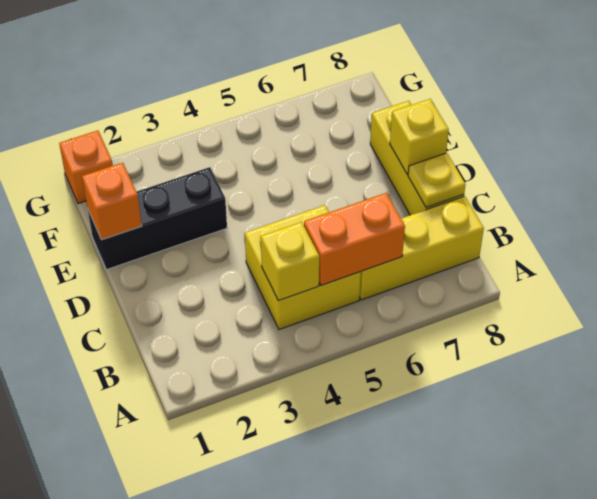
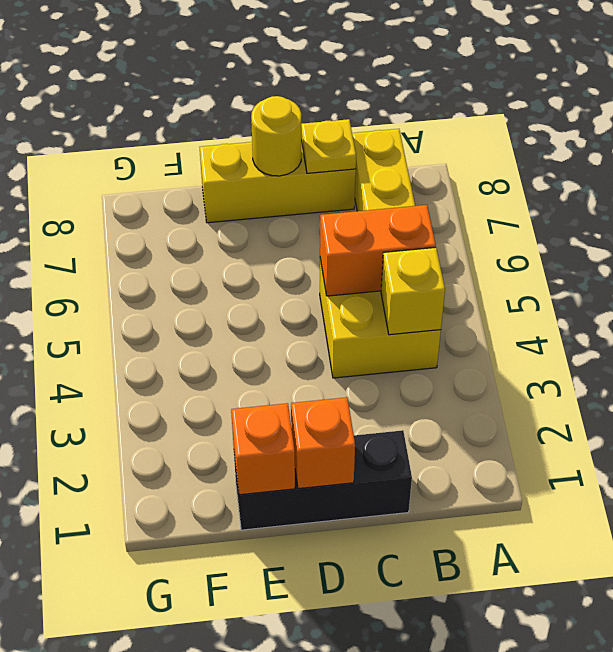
orange brick B5:B6 level 2 -> orange brick B5:C5 level 2
yellow brick D8 level 2 -> yellow round brick D8 level 2
black brick E1:E3 level 1 -> black brick C1:E1 level 1
orange brick G1 level 1 -> orange brick D1 level 2

